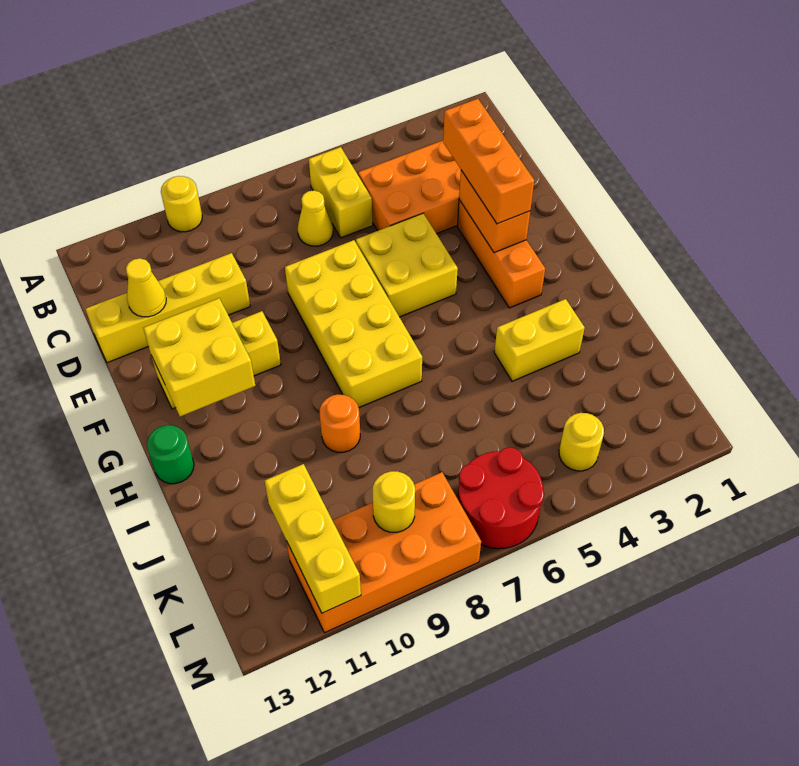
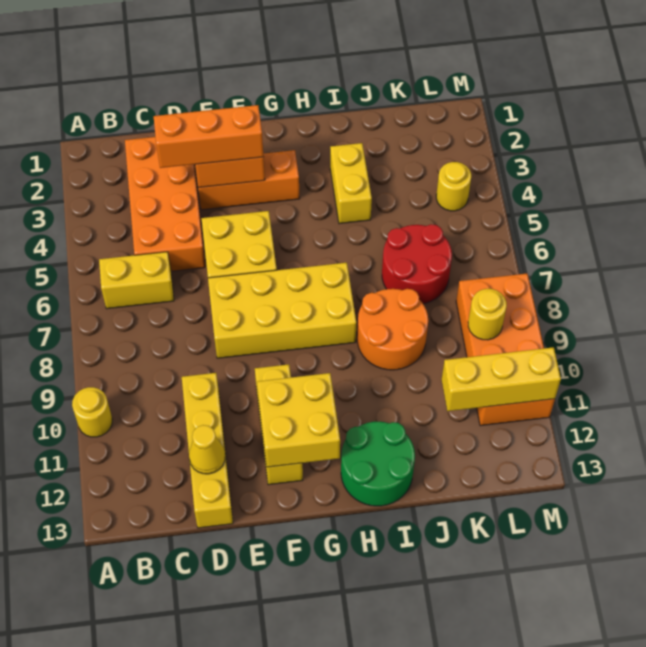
yellow cone C7 level 1 -> none
green round brick H13 level 1 -> green round brick H12:I13 level 1
orange round brick I9 level 1 -> orange round brick I8:J9 level 1
red round brick L6:M7 level 1 -> red round brick J6:K7 level 1

